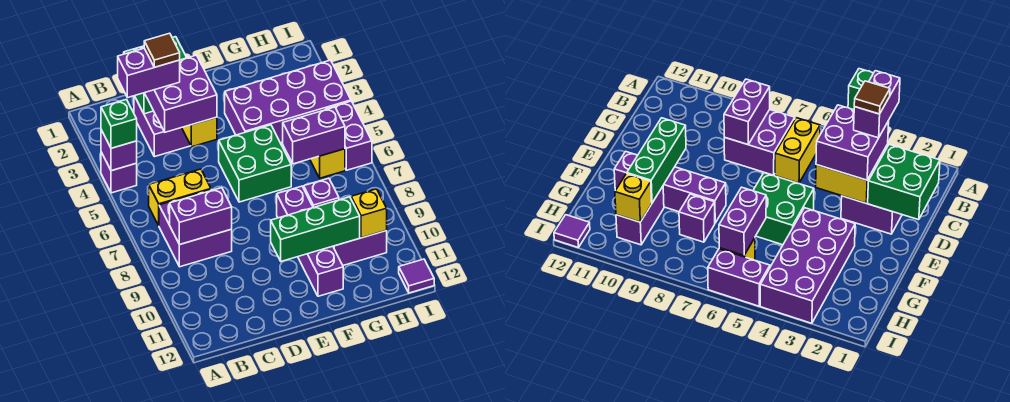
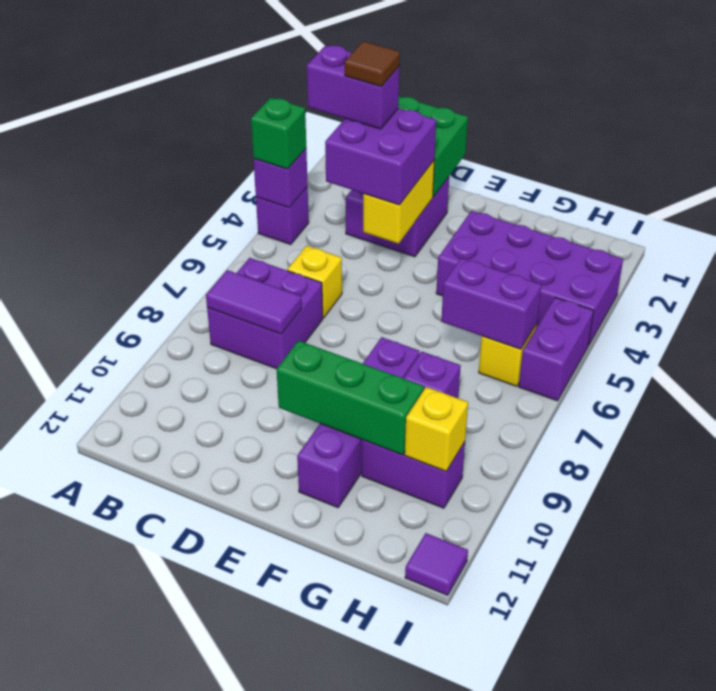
yellow brick B6:C6 level 1 -> yellow brick C6 level 1
purple brick B8:C8 level 2 -> purple tile B8:C8 level 2
green brick E5:F6 level 1 -> none

